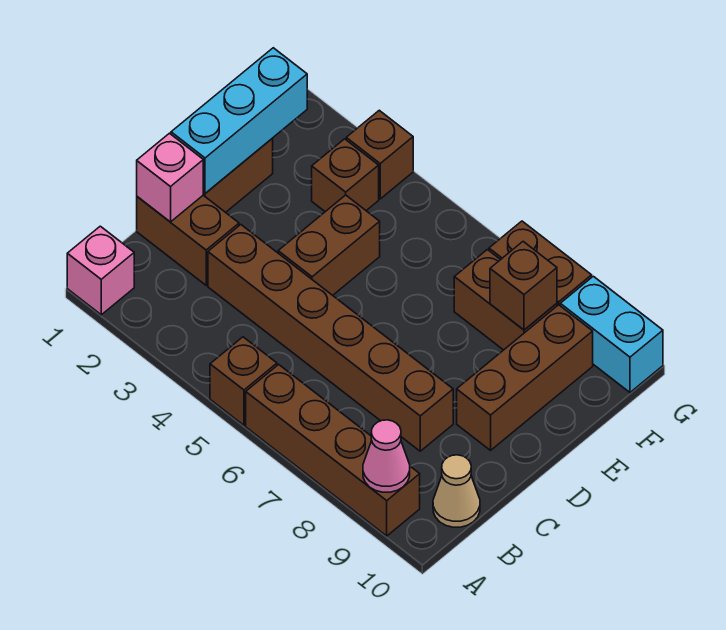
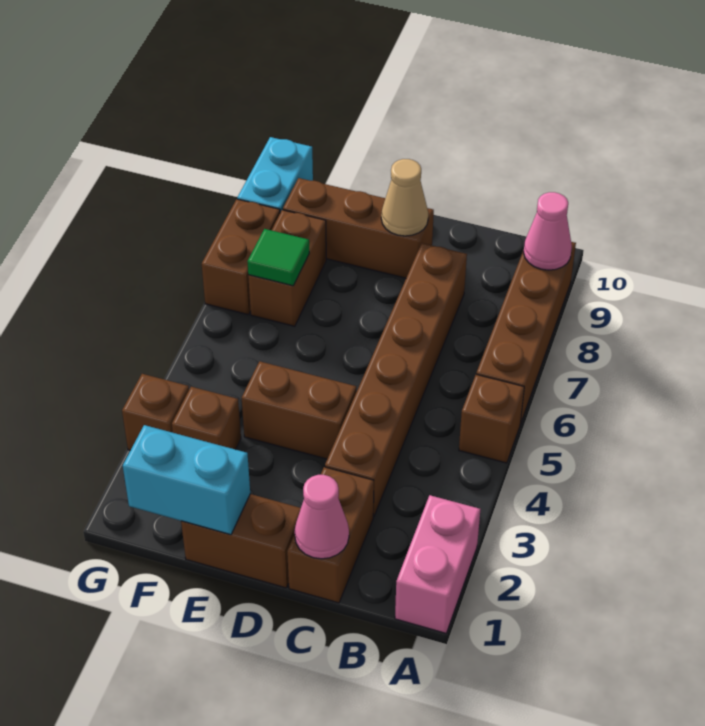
pink brick A1 level 1 -> pink brick A1:A2 level 1
tan cone B10 level 1 -> tan cone D9 level 2
pink brick C1 level 2 -> pink cone C1 level 2
cyan brick D1:F1 level 2 -> cyan brick E1:F1 level 2
none -> green tile F7 level 2
brown brick F8 level 2 -> none

